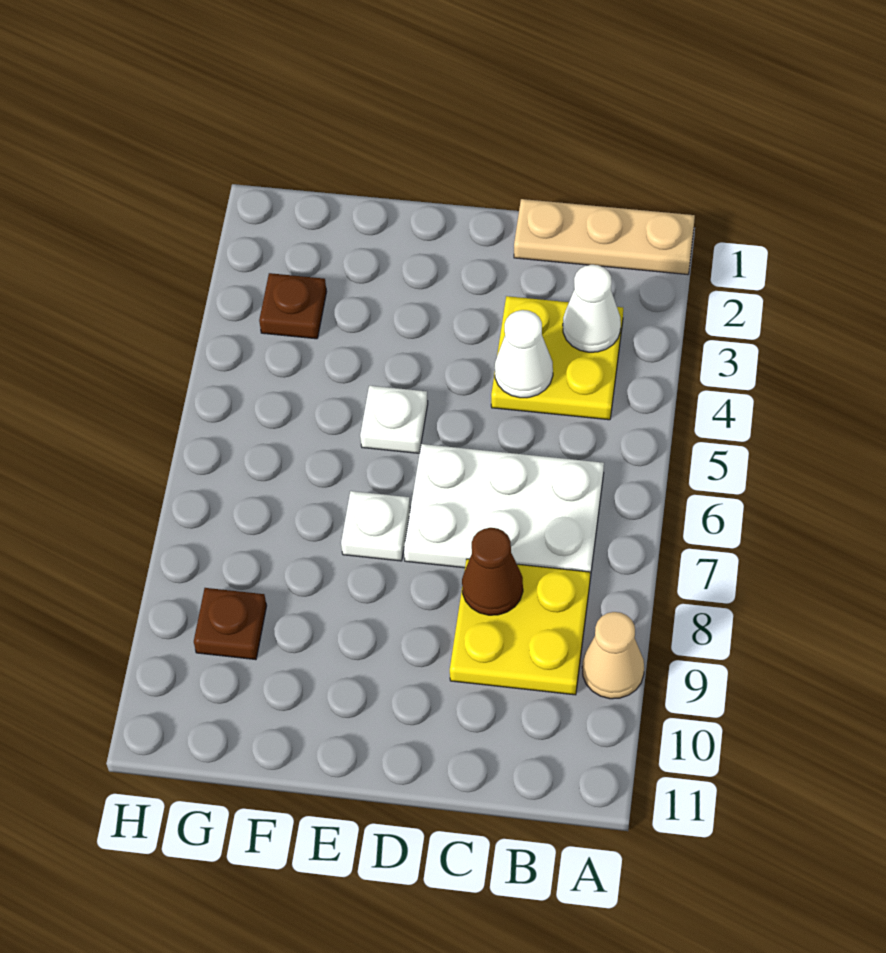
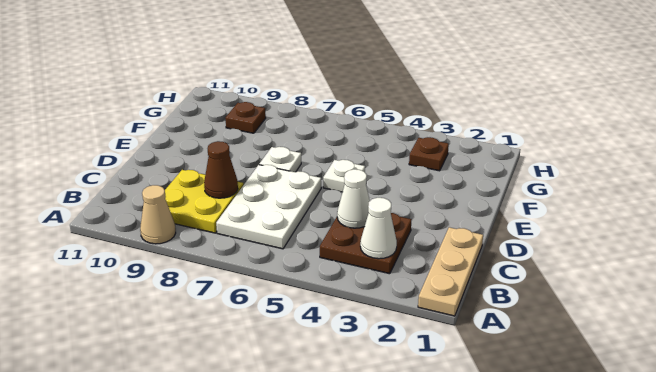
yellow plate B3:C4 level 1 -> brown plate B3:C4 level 1

